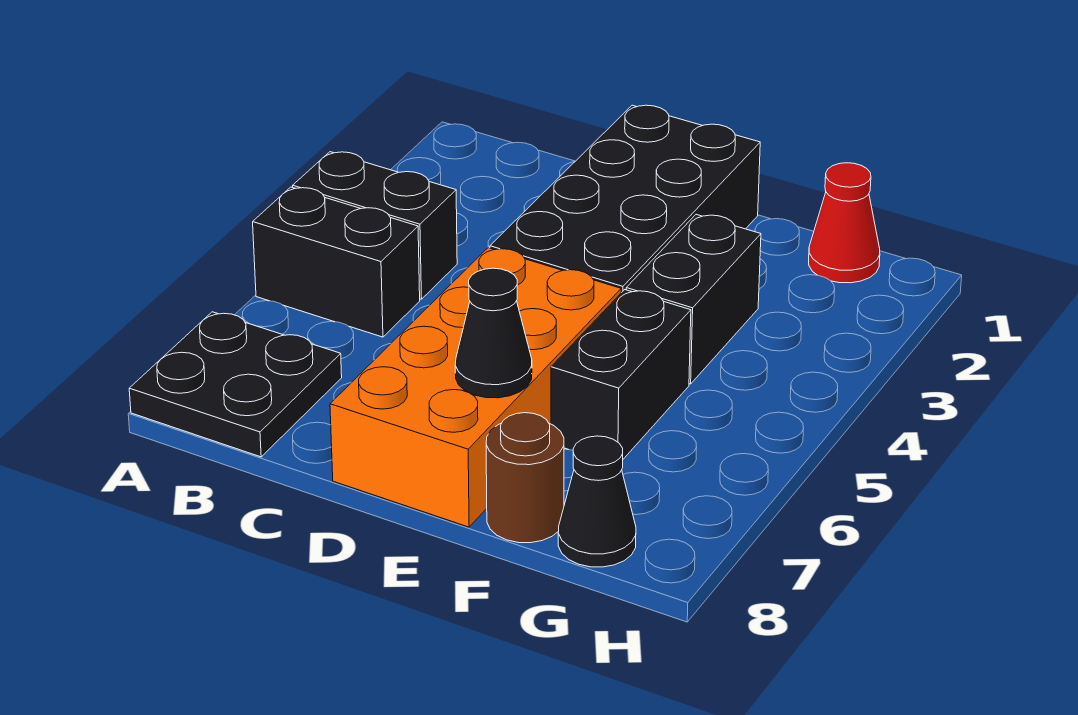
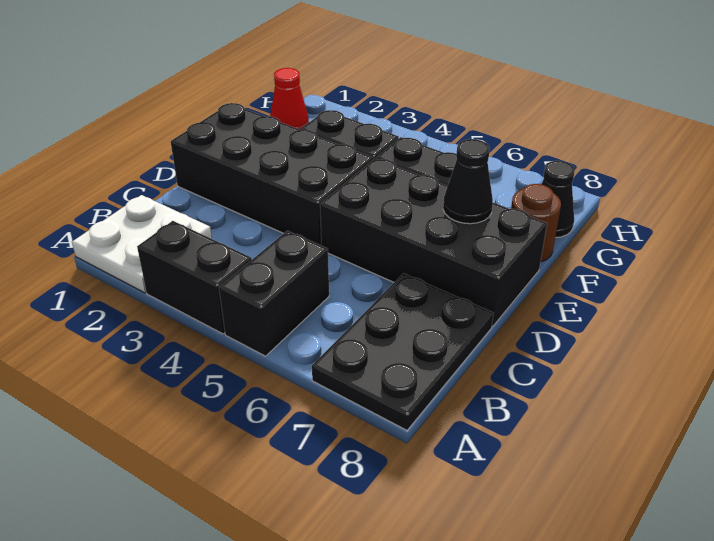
none -> white plate A1:B2 level 1
black brick A4:B4 level 1 -> black brick A3:A4 level 1
black plate A7:B8 level 1 -> black plate A7:C8 level 1
orange brick D5:E8 level 1 -> black brick D5:E8 level 1

